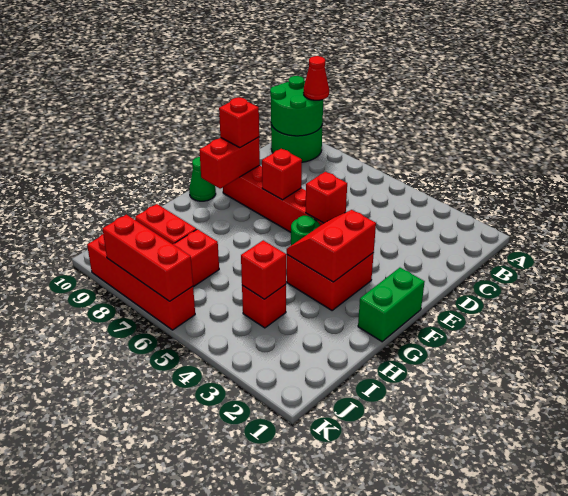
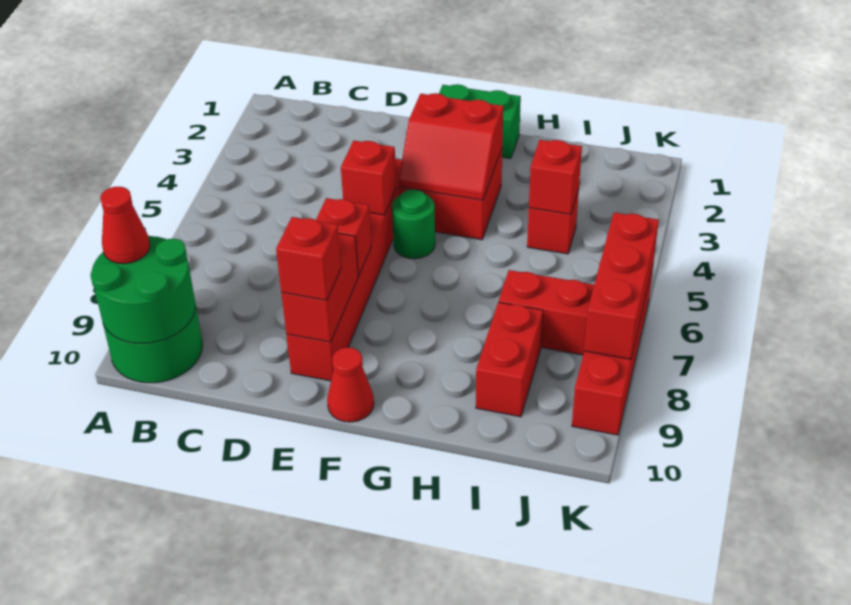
red brick E9:F9 level 2 -> red brick E8:E9 level 2
green cone F10 level 1 -> red cone F10 level 1

